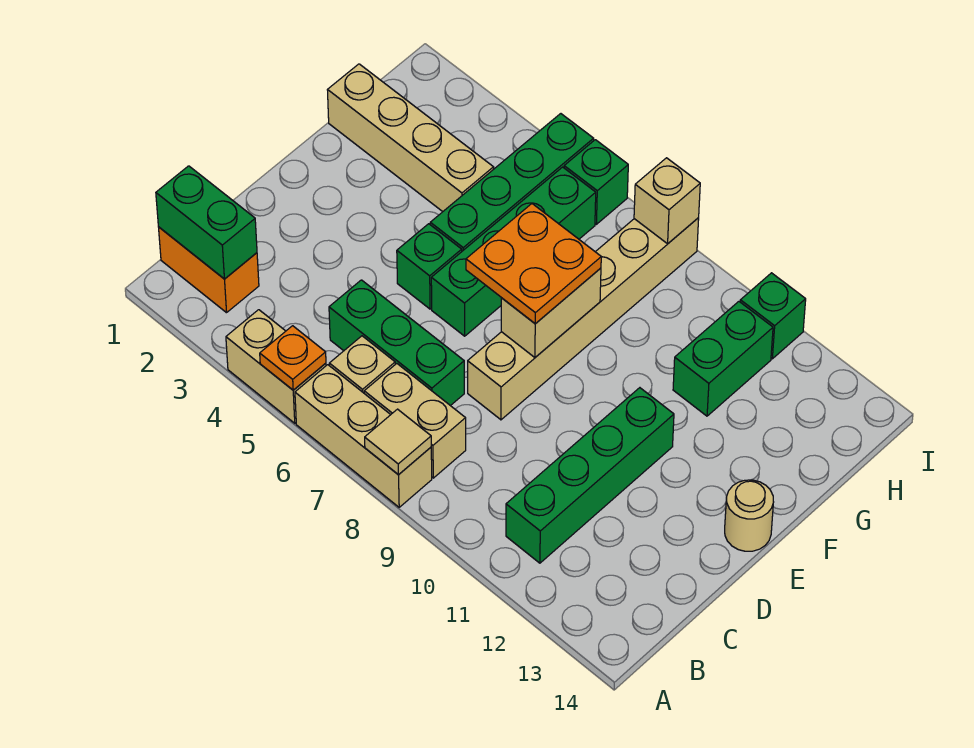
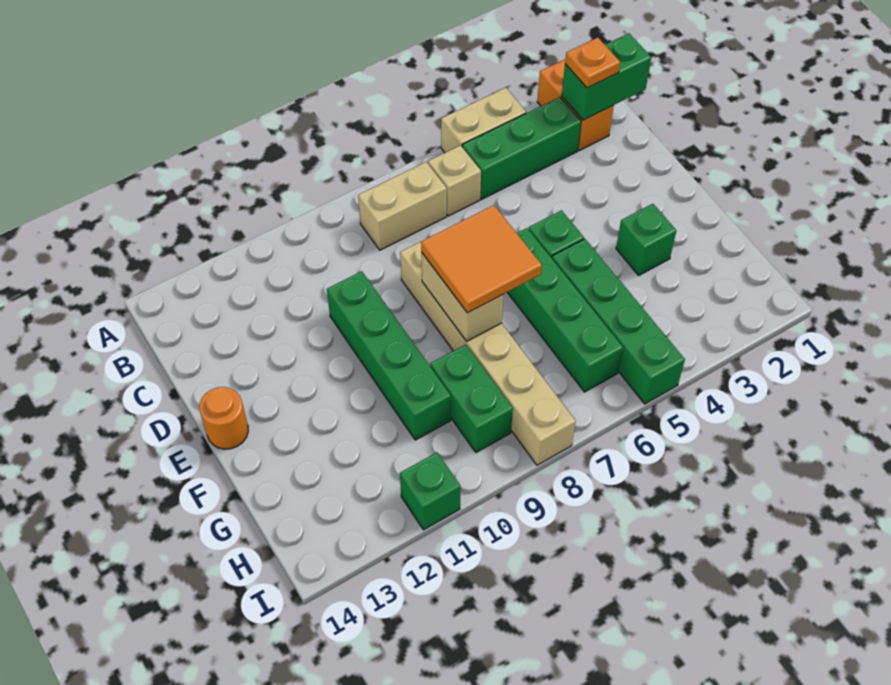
orange plate A5 level 2 -> orange plate B2 level 3
tan brick A6:A8 level 1 -> none
tan tile A8 level 2 -> none
orange brick B1:B2 level 1 -> orange brick A2:B2 level 1
green brick B11:E11 level 1 -> green brick D10:G10 level 1
green brick C5:C7 level 1 -> green brick B3:B5 level 1
orange plate E7:F8 level 3 -> orange tile E7:F8 level 3
tan round brick E14 level 1 -> orange round brick E14 level 1
tan brick G1:G4 level 1 -> none
green brick G11:H11 level 1 -> green brick G9:H9 level 1
green brick I6 level 1 -> green brick F3 level 1
tan brick I8 level 2 -> none

